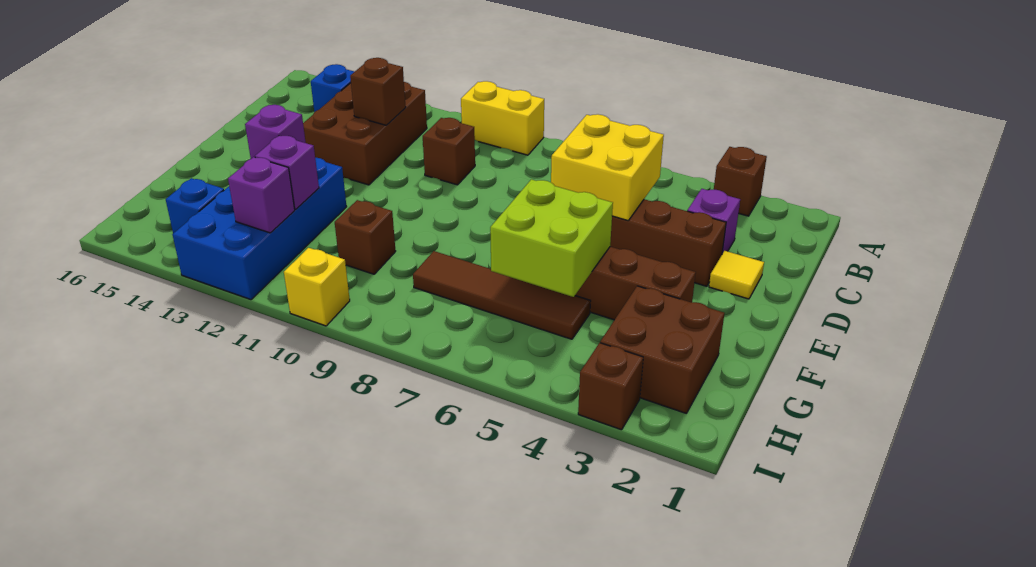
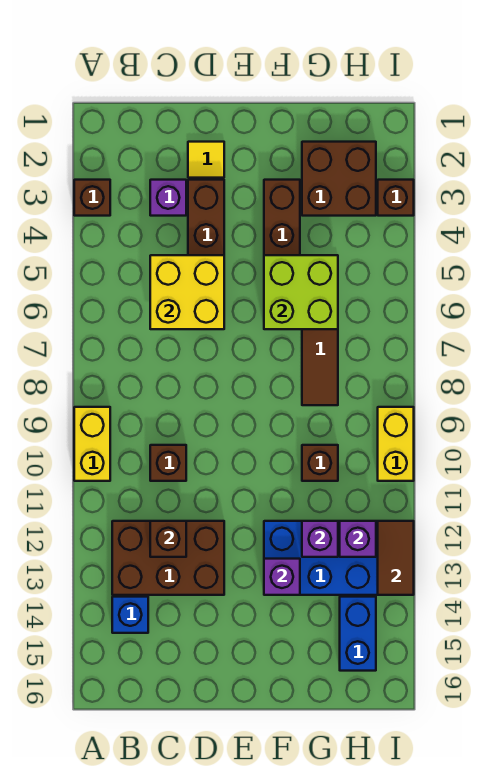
blue brick H14 level 1 -> blue brick H14:H15 level 1
yellow brick I10 level 1 -> yellow brick I9:I10 level 1
none -> brown tile I12:I13 level 2

